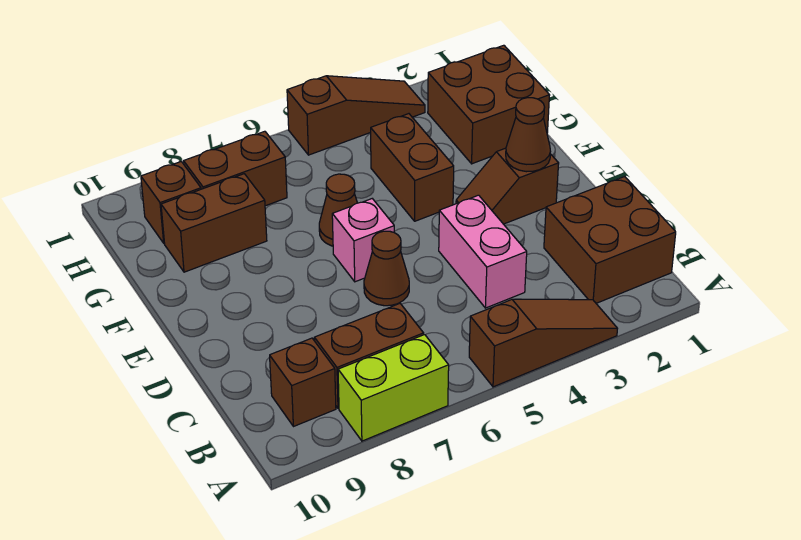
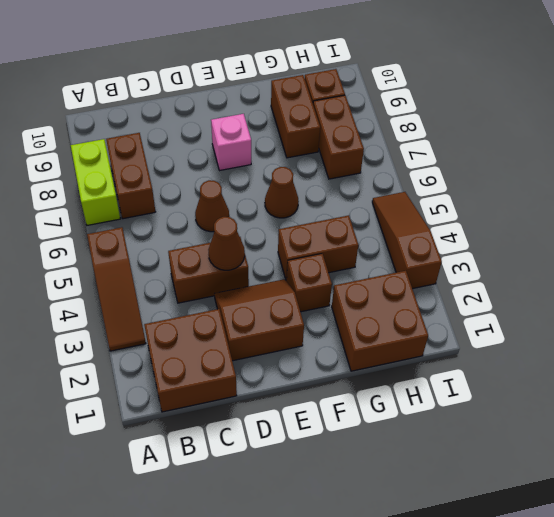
brown brick B9 level 1 -> brown brick F3 level 1
pink brick C4:D4 level 1 -> brown brick C4:D4 level 1
brown slope E2:E3 level 1 top 2 -> brown slope D2:E3 level 1 top 2
brown cone E2 level 2 -> brown cone D4 level 2
pink brick E6 level 1 -> pink brick E8 level 1
brown slope I3:I5 level 1 top 5 -> brown slope I3:I5 level 1 top 3

